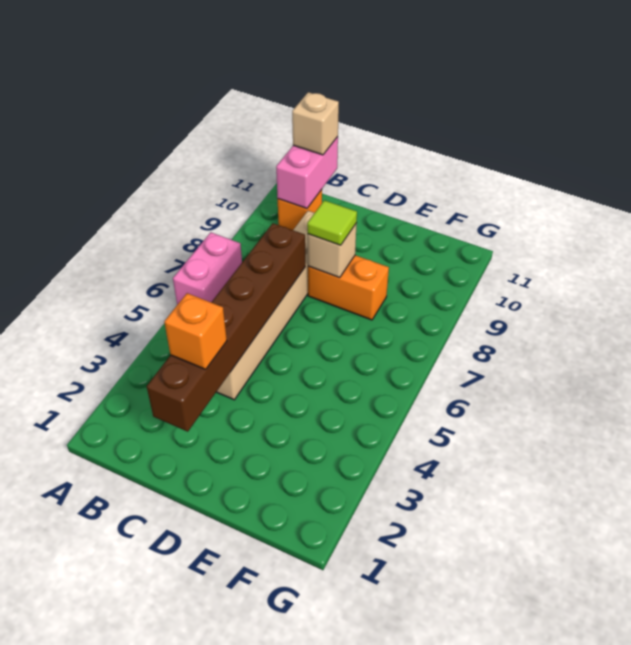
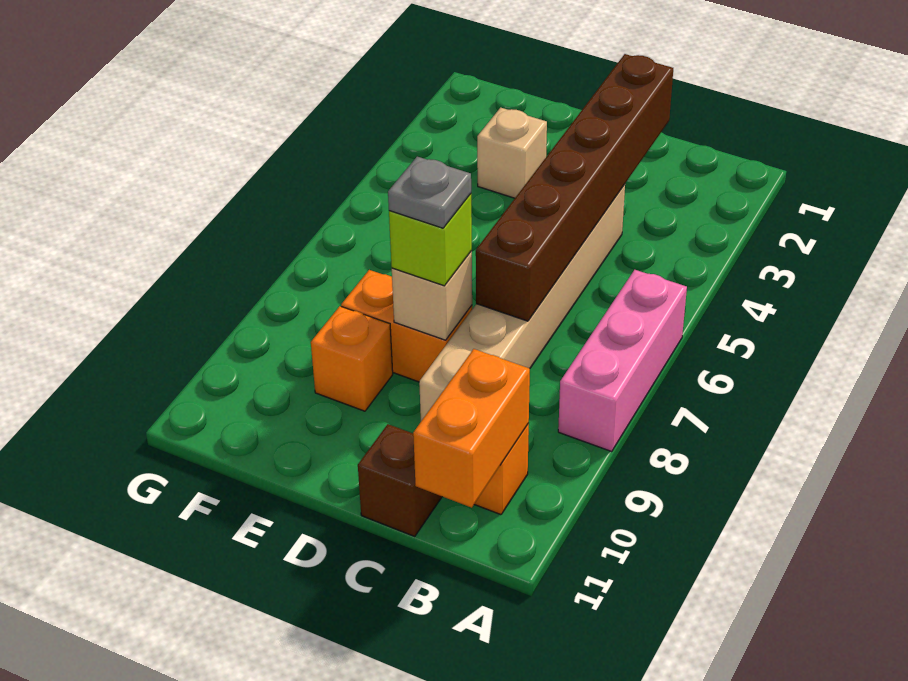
pink brick A6:A7 level 1 -> pink brick A6:A8 level 1
pink brick B10:B11 level 2 -> orange brick B10:B11 level 2
tan brick B11 level 3 -> tan brick E3 level 1
orange brick C3 level 3 -> orange brick E9 level 1
none -> brown brick C11 level 1
lime tile D8 level 3 -> lime brick D8 level 3
none -> grey plate D8 level 4

